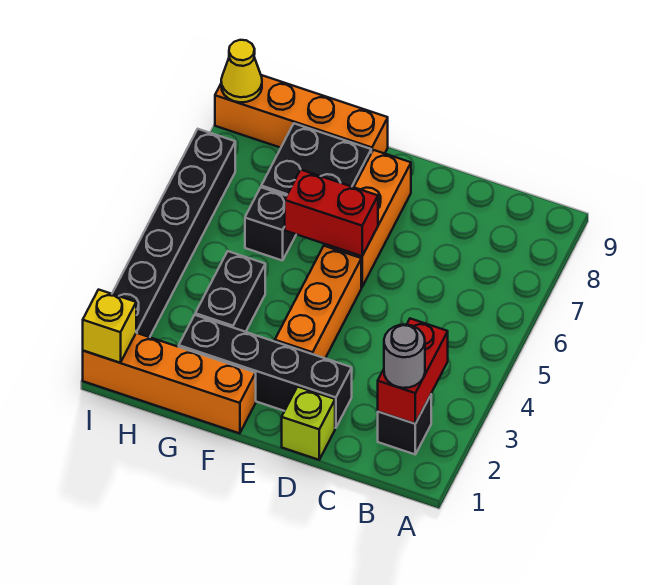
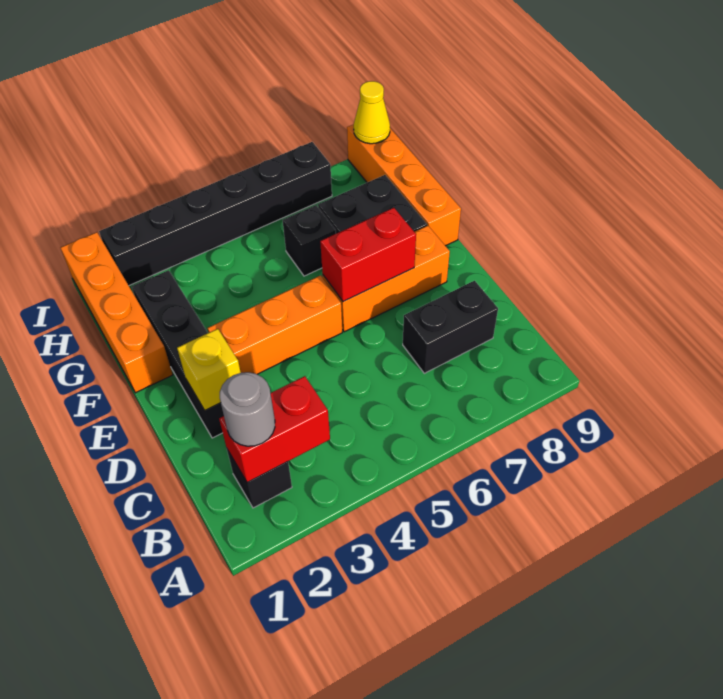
lime brick D1 level 1 -> none
red brick E6:F6 level 2 -> red brick E6:E7 level 2
black brick G3:G4 level 1 -> black brick C7:C8 level 1
yellow brick I1 level 2 -> yellow brick D2 level 2

